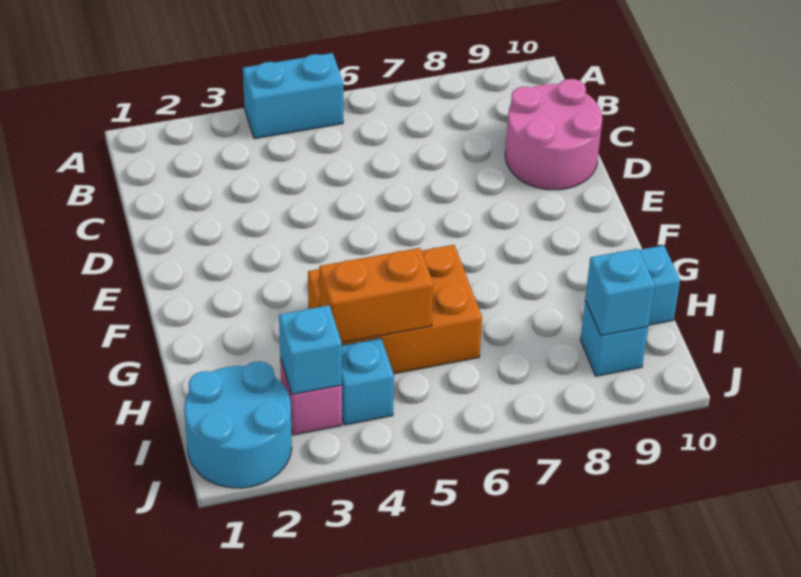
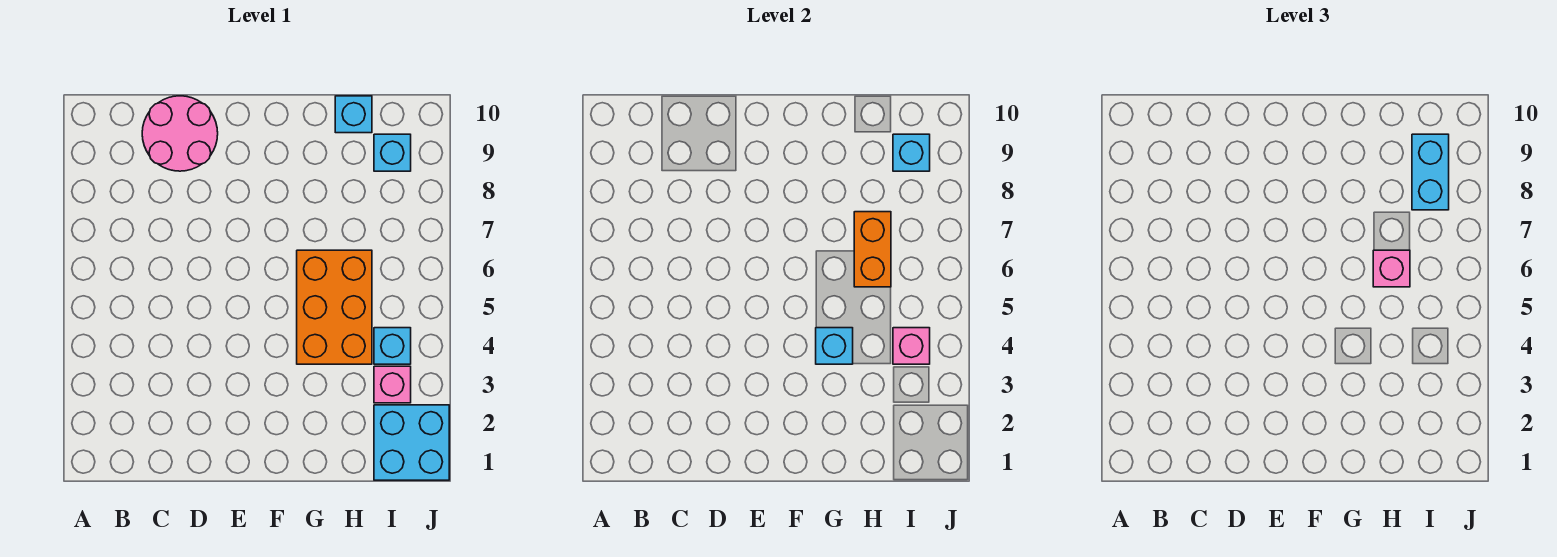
cyan brick A4:A5 level 1 -> cyan brick I8:I9 level 3
orange brick H4:H5 level 2 -> orange brick H6:H7 level 2
none -> pink brick H6 level 3
cyan round brick I1:J2 level 1 -> cyan brick I1:J2 level 1
cyan brick I3 level 2 -> cyan brick G4 level 2
none -> pink brick I4 level 2

